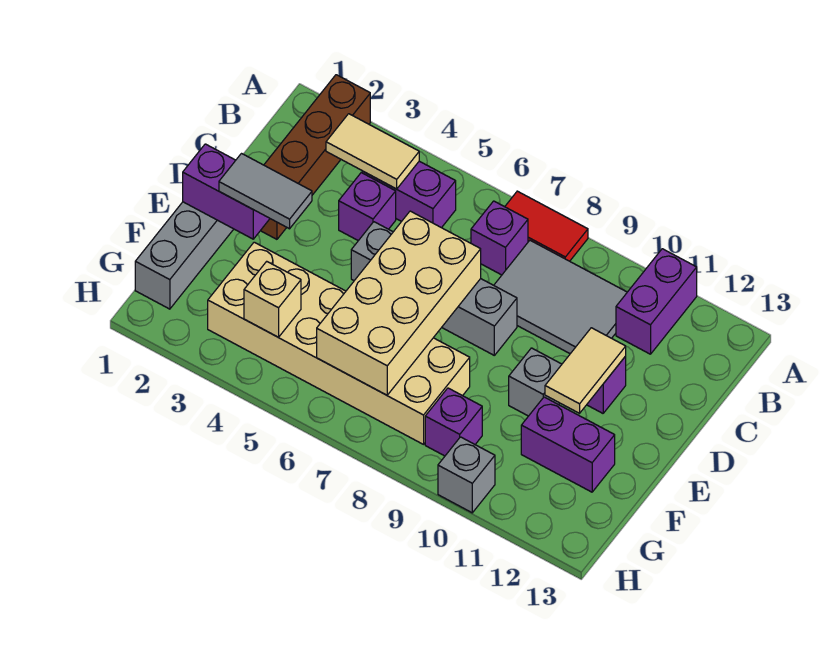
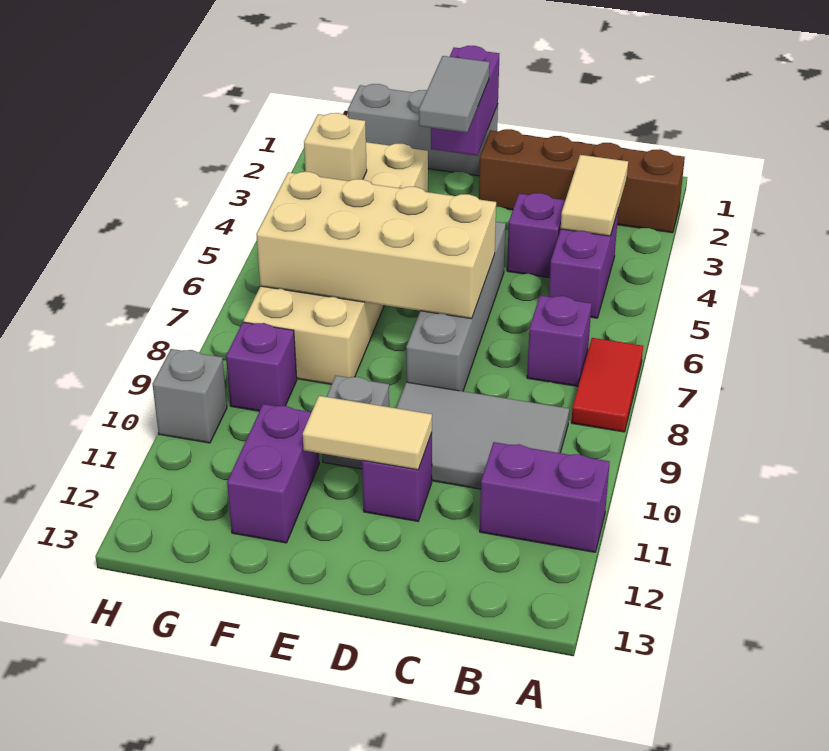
grey tile B8:C10 level 1 -> grey tile B9:D10 level 1

